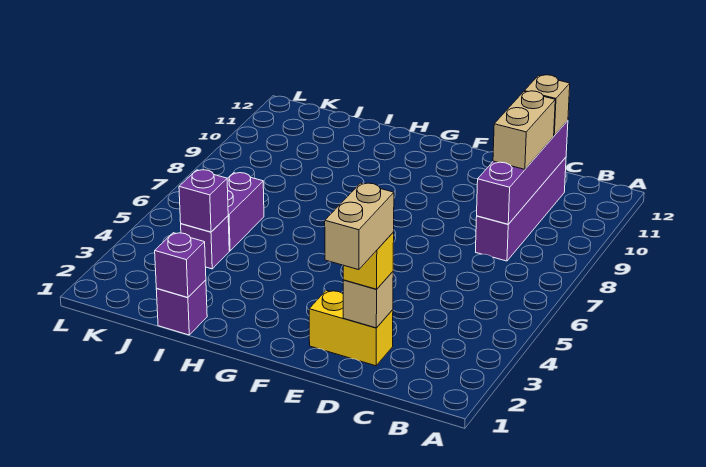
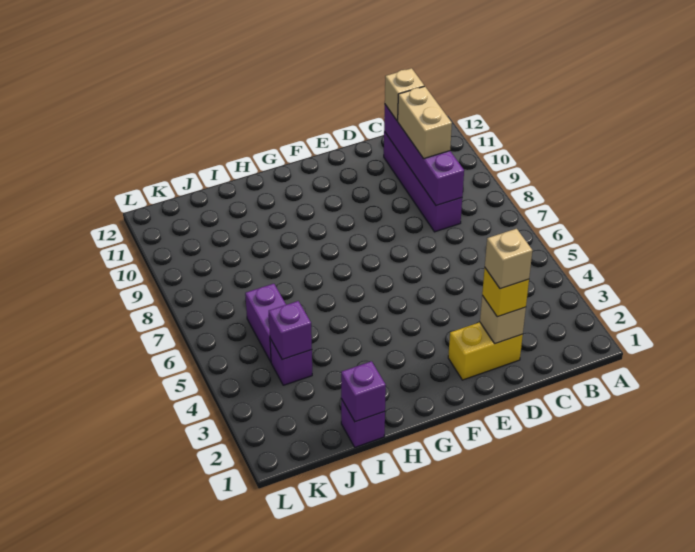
tan brick D1:D2 level 4 -> tan brick D2 level 4

